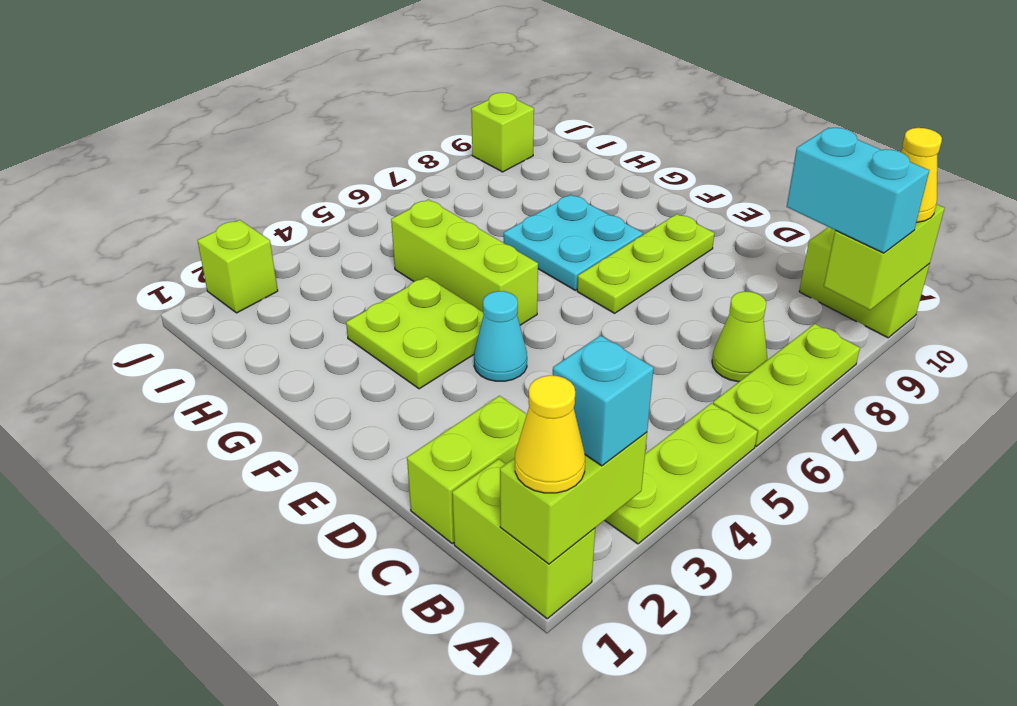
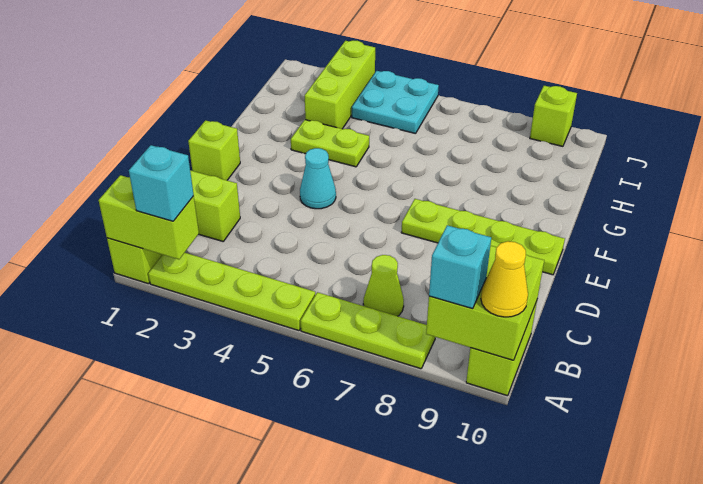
yellow cone A1 level 3 -> none
lime plate A3:A5 level 1 -> lime plate A2:A5 level 1
lime brick A9:A10 level 2 -> lime brick A9:B10 level 2
cyan brick A9:B9 level 3 -> cyan brick A9 level 3
lime plate E7:E9 level 1 -> lime plate E7:E10 level 1
lime plate F3:G4 level 1 -> lime plate G3:G4 level 1
lime brick F5:H5 level 1 -> lime brick H3:J3 level 1
cyan plate F7:G8 level 1 -> cyan plate I4:J5 level 1
lime brick J2 level 1 -> lime brick E1 level 1

